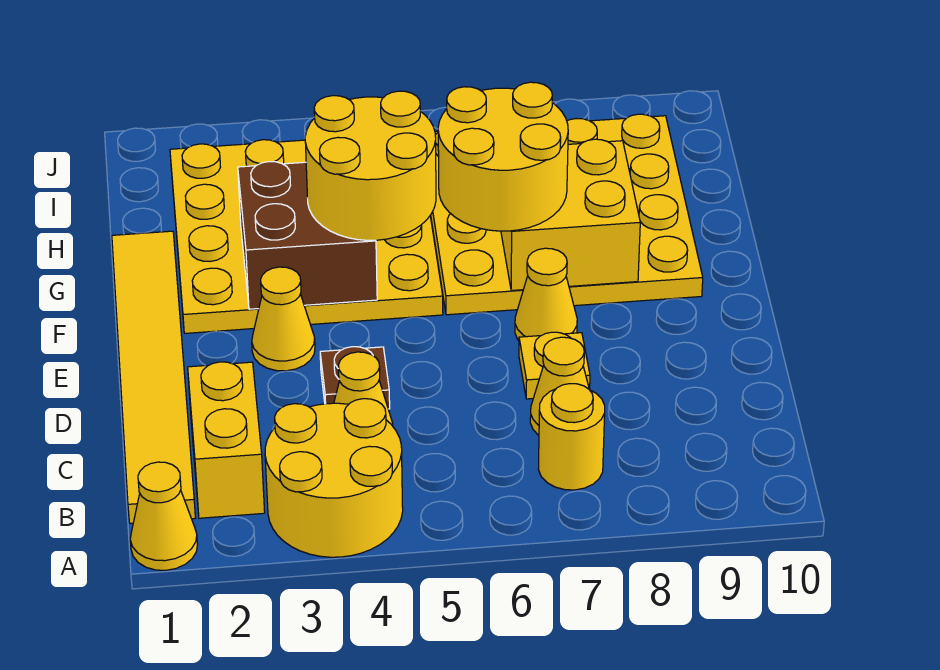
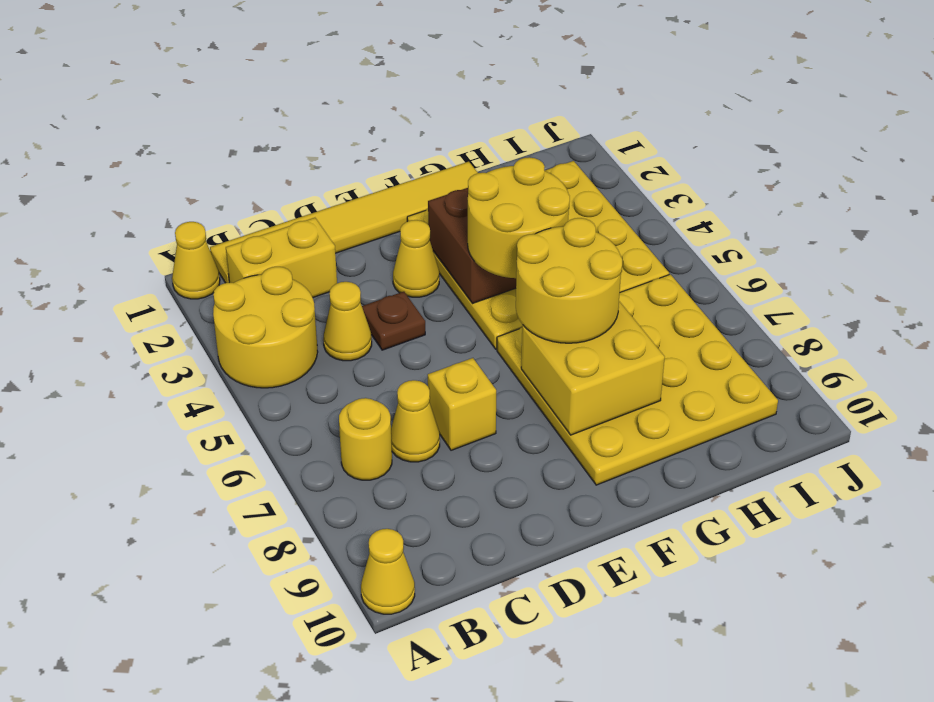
yellow plate D7 level 1 -> yellow brick D7 level 1
yellow cone E7 level 1 -> yellow cone A10 level 1

